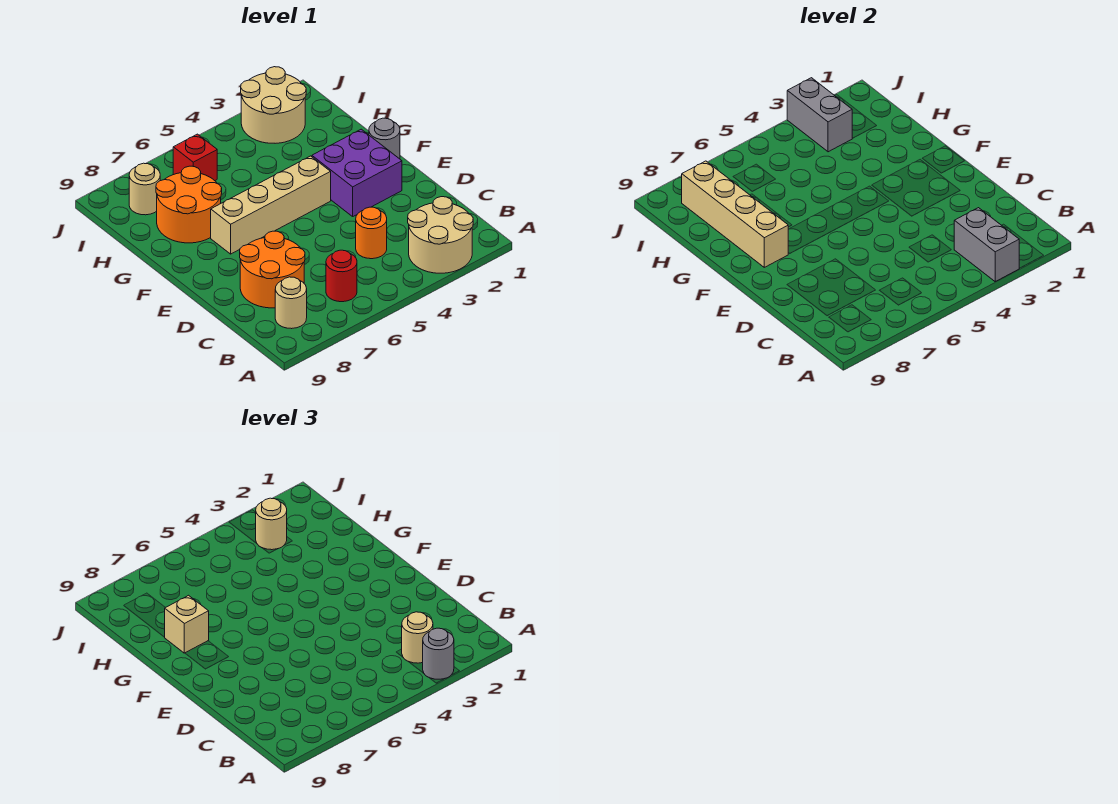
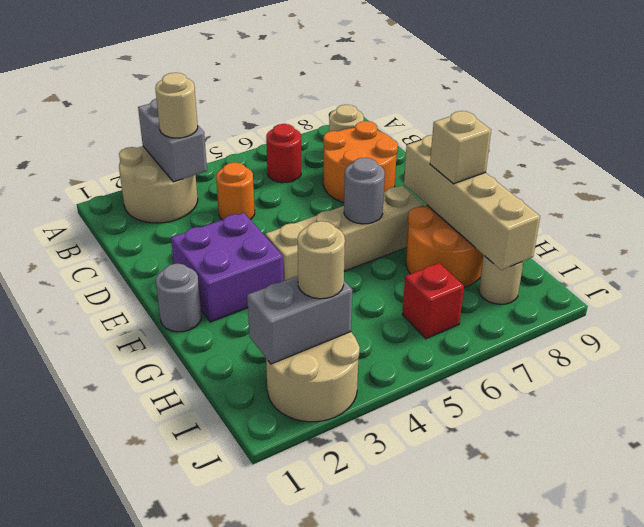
grey round brick A3 level 3 -> grey round brick F6 level 2
grey brick I3:J3 level 2 -> grey brick I2:I3 level 2

